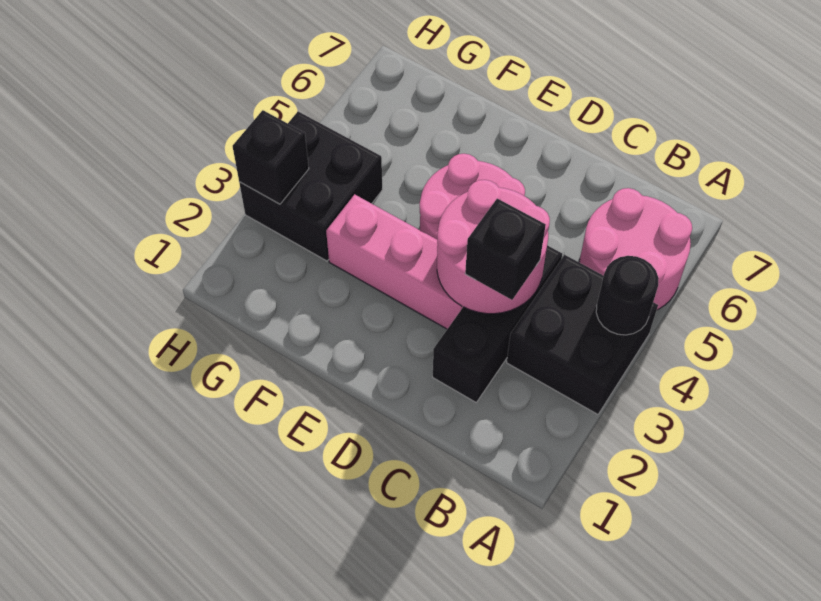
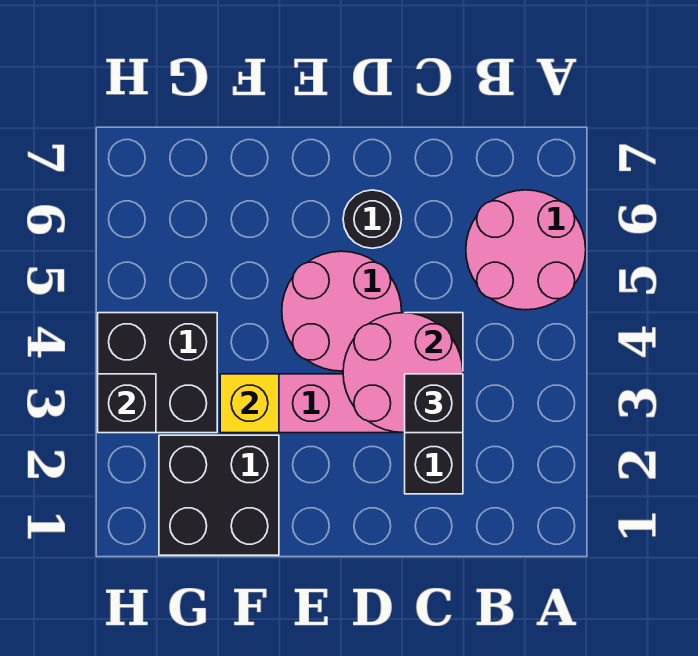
black brick A3:B4 level 1 -> black brick F1:G2 level 1
black round brick A4 level 2 -> black round brick D6 level 1
none -> yellow brick F3 level 2

